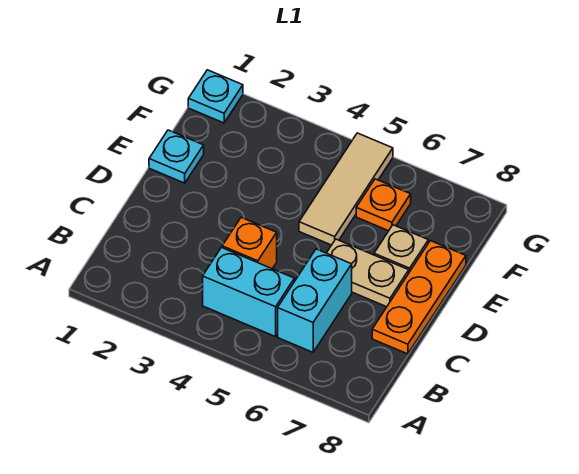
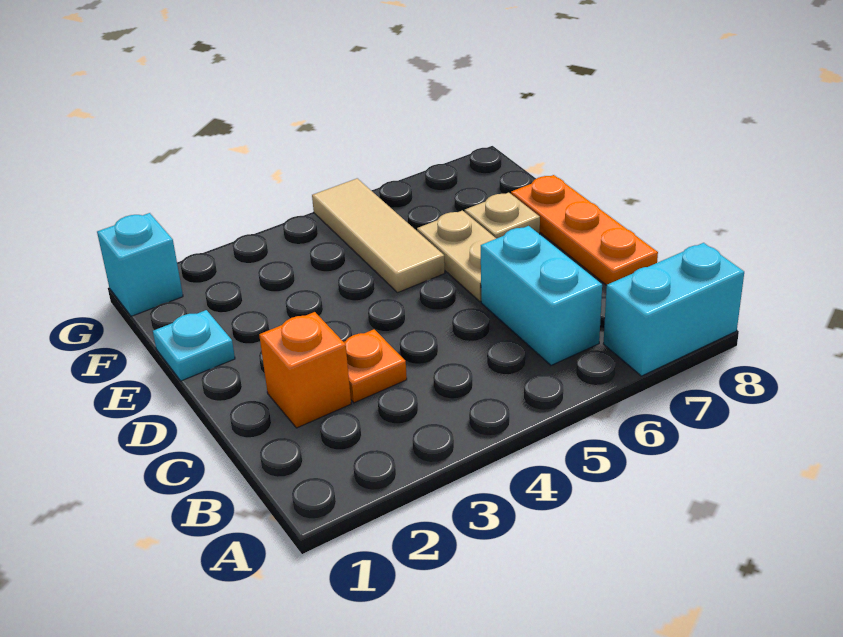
cyan brick B4:B5 level 1 -> cyan brick A7:A8 level 1
orange brick C4 level 1 -> orange brick C2 level 1
tan plate D6:D7 level 1 -> tan plate D6:E6 level 1
orange plate F6 level 1 -> orange plate C3 level 1
cyan plate G1 level 1 -> cyan brick G1 level 1

